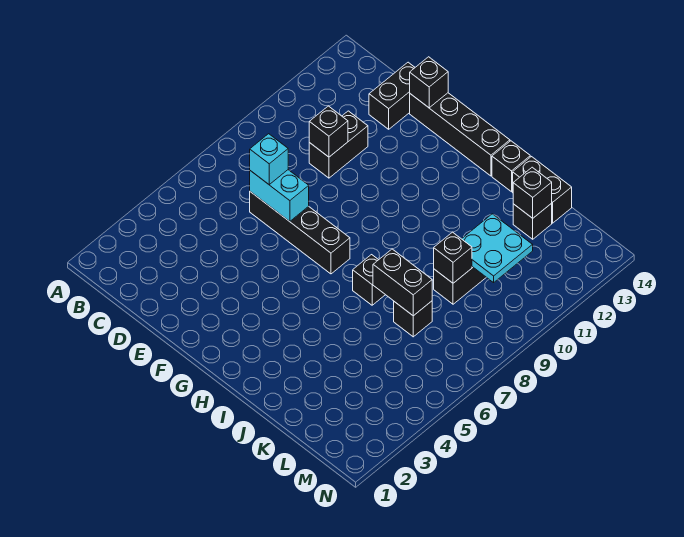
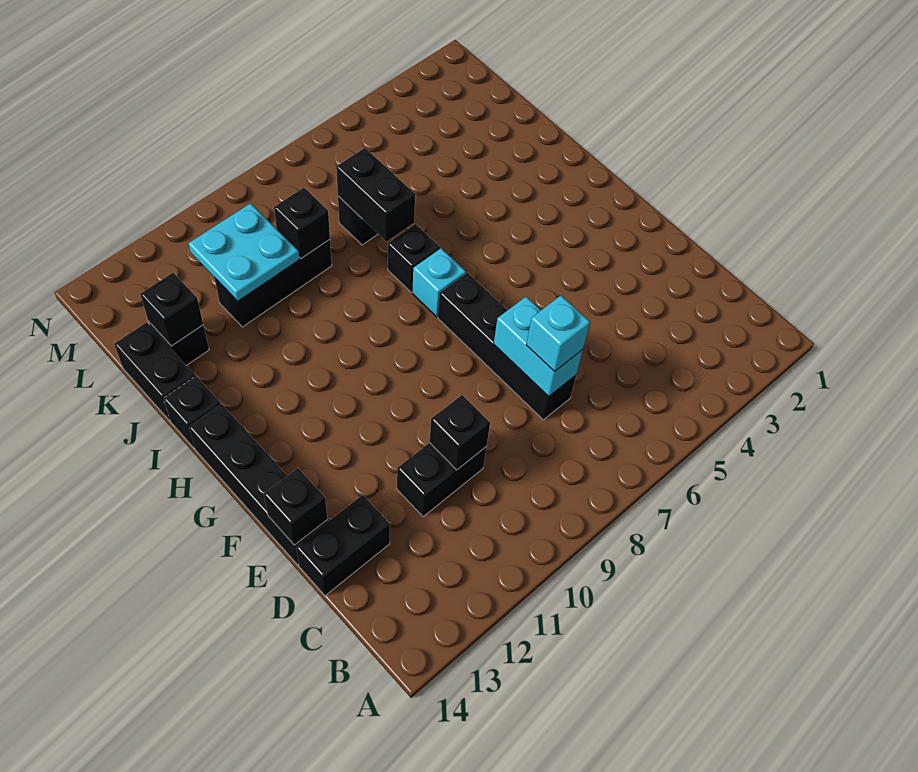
none -> cyan brick H7 level 1

